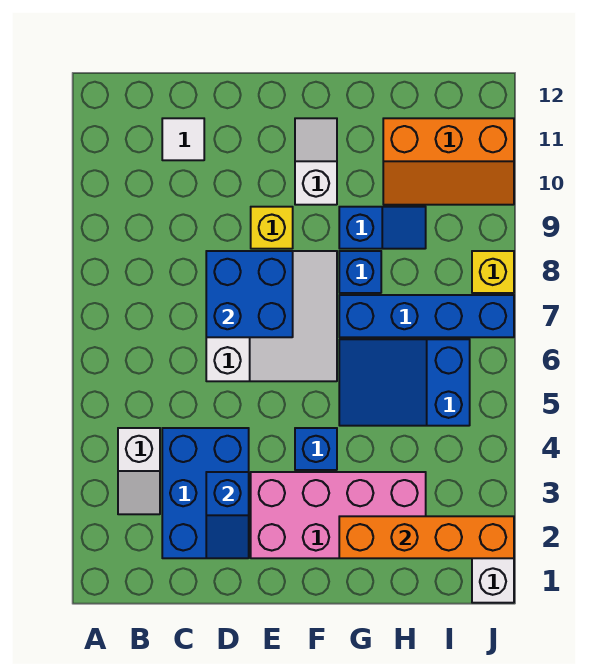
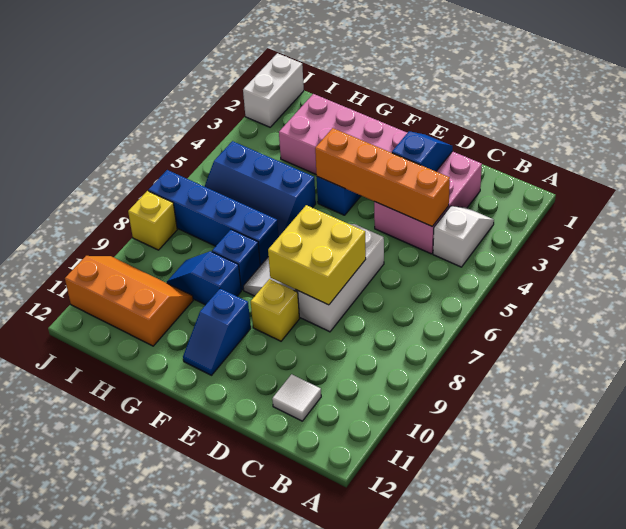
blue brick C2:D4 level 1 -> pink brick C2:D4 level 1
blue brick D7:E8 level 2 -> yellow brick D7:E8 level 2
white slope F10:F11 level 1 top 10 -> blue slope F10:F11 level 1 top 10
orange brick G2:J2 level 2 -> orange brick C4:F4 level 2
blue slope G5:I6 level 1 top I -> blue slope G5:I6 level 1 top 5

